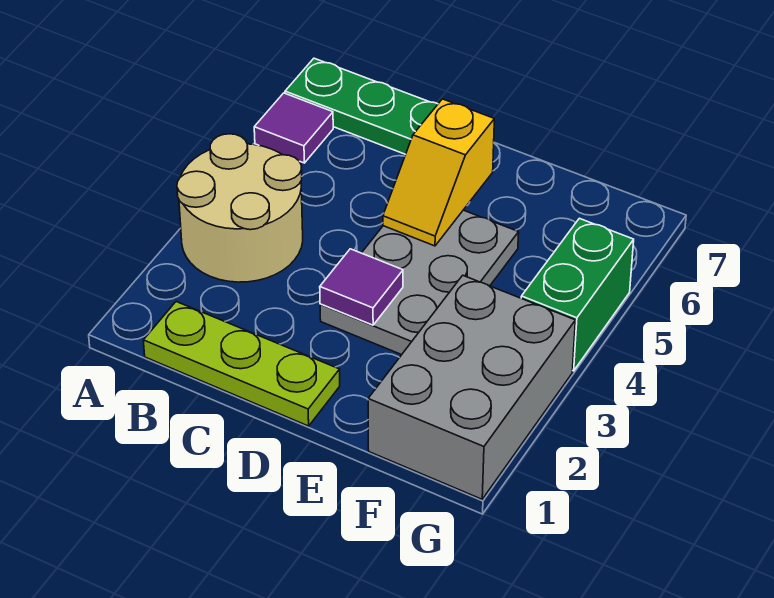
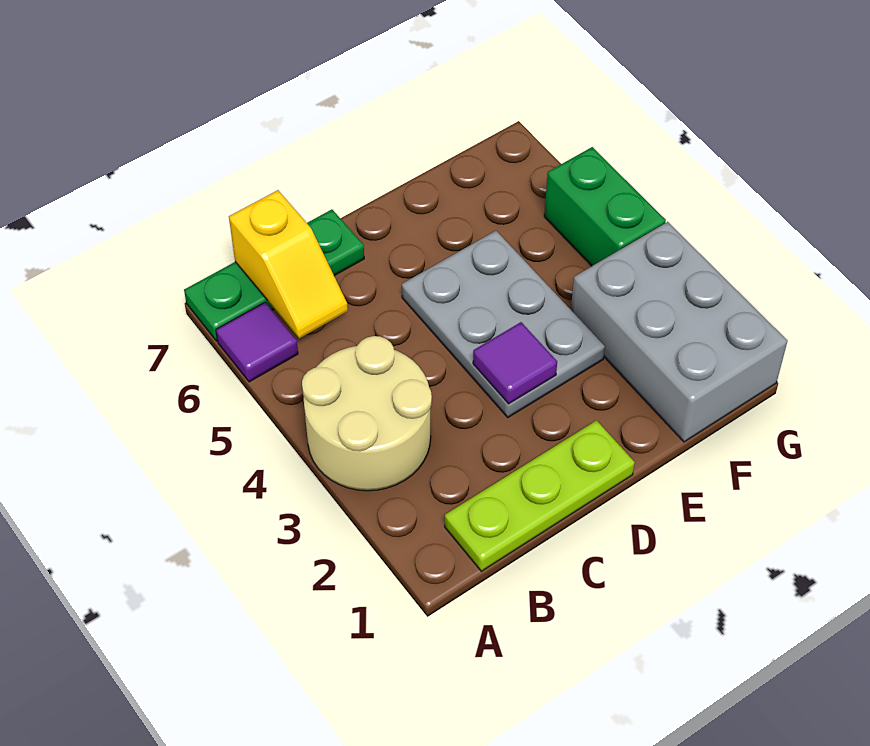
yellow slope D5:D6 level 2 top 6 -> yellow slope B6:B7 level 2 top 7

